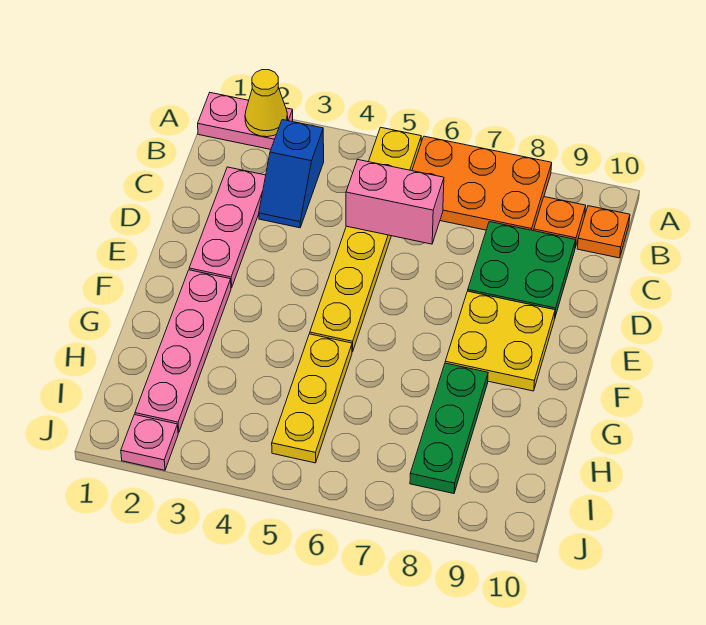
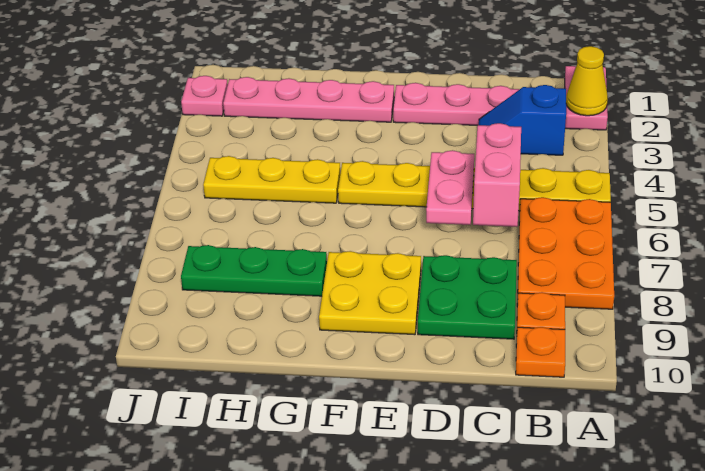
none -> pink plate D5:D6 level 2

